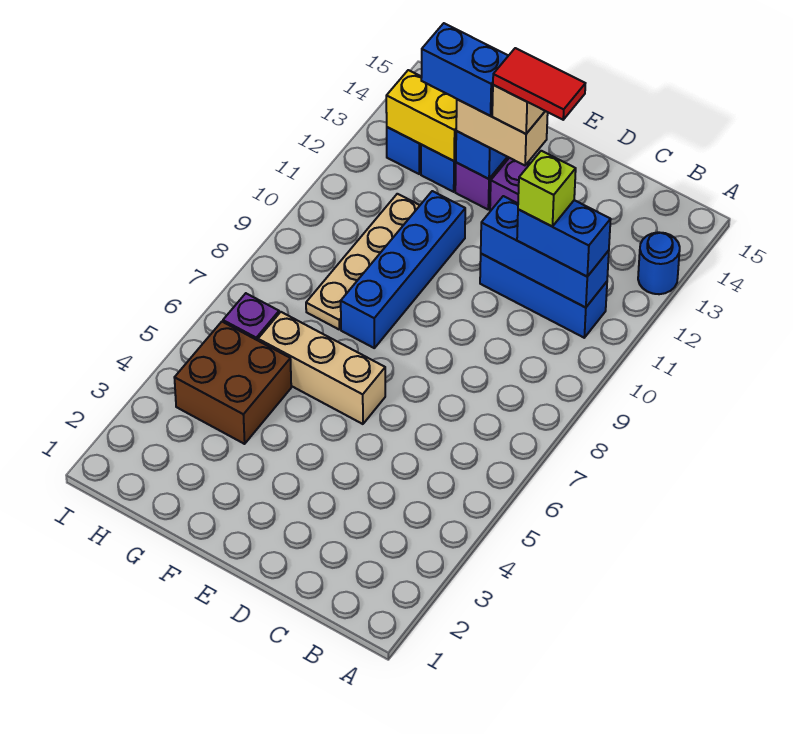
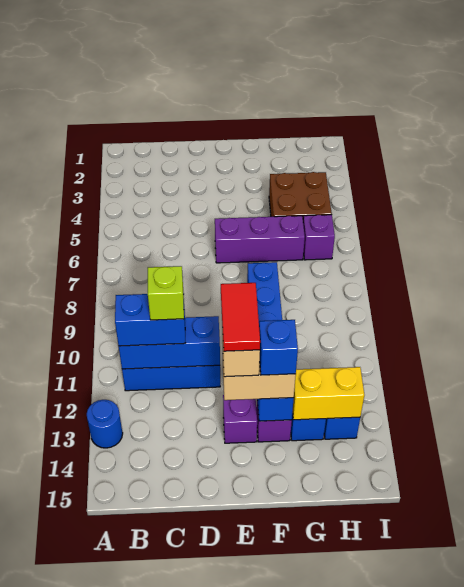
red tile D13:E13 level 5 -> red tile E12:E13 level 5
tan brick E6:G6 level 1 -> purple brick E6:G6 level 1
blue brick F13:G13 level 4 -> blue brick F13 level 4
tan plate G8:G11 level 1 -> none

